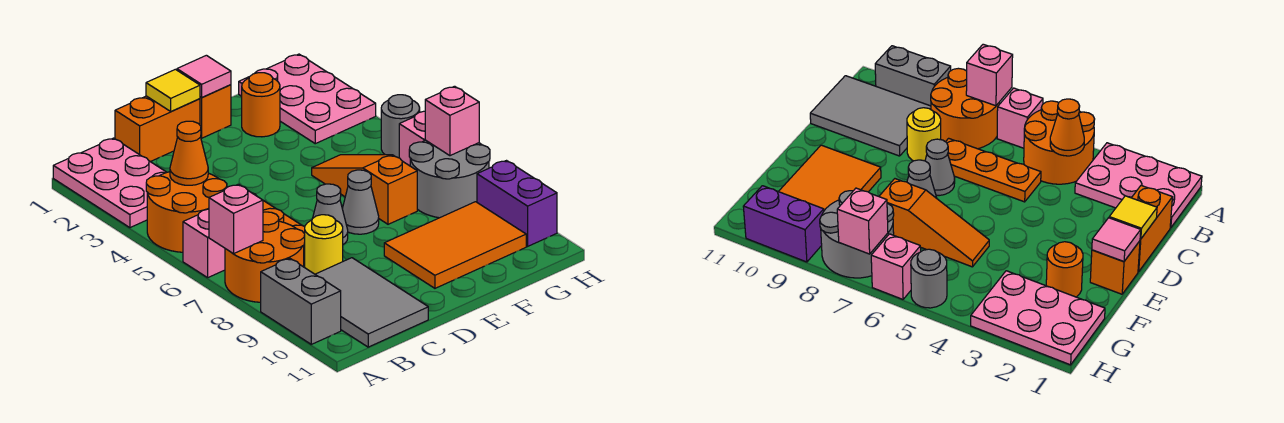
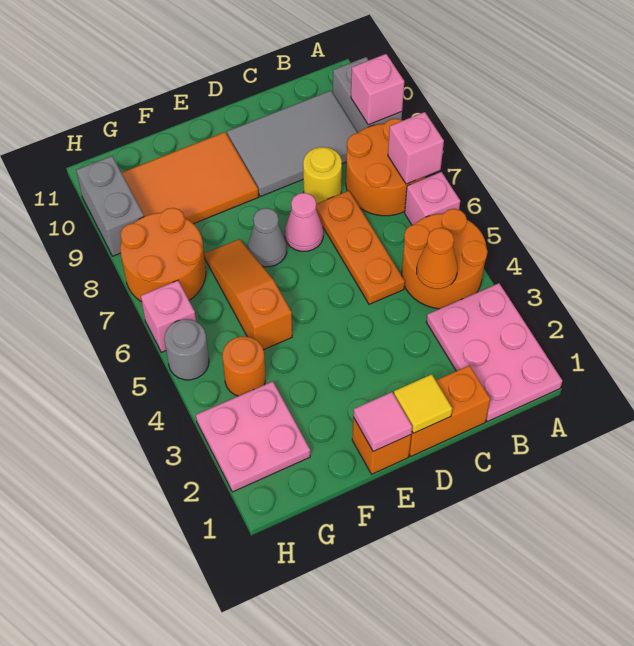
grey tile B9:C11 level 1 -> grey tile B9:D10 level 1
grey cone D7 level 1 -> pink cone D7 level 1
orange round brick F2 level 1 -> orange round brick G4 level 1
orange slope F5:F7 level 1 top 7 -> orange slope F5:F7 level 1 top 5
pink plate G1:H3 level 1 -> pink plate G2:H3 level 1
grey round brick G7:H8 level 1 -> orange round brick G7:H8 level 1
pink brick H7 level 2 -> pink brick A9 level 2
purple brick H9:H10 level 1 -> grey brick H9:H10 level 1

